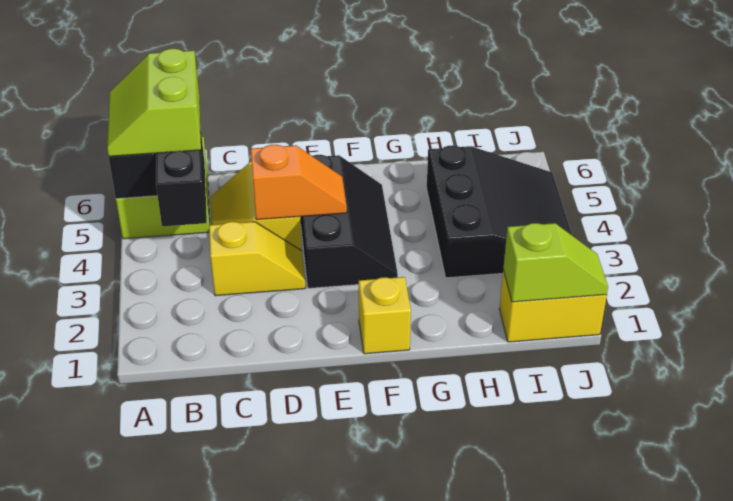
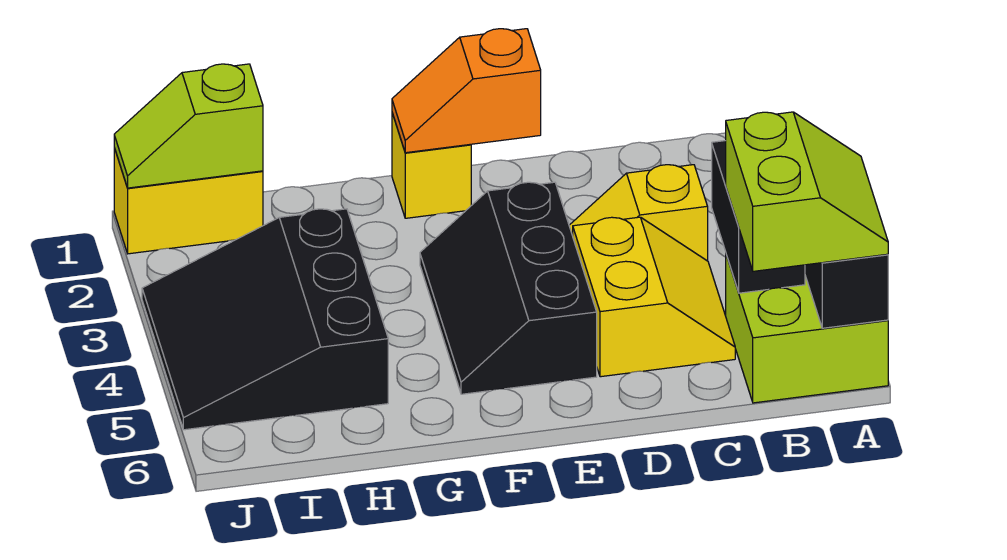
orange slope D4:E4 level 2 top D -> orange slope E1:F1 level 2 top E

